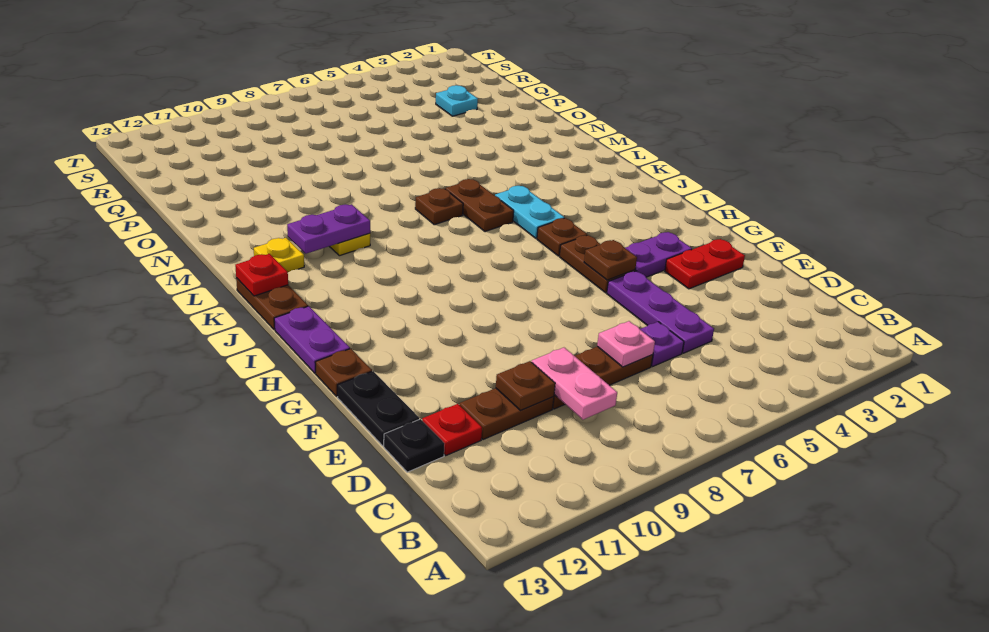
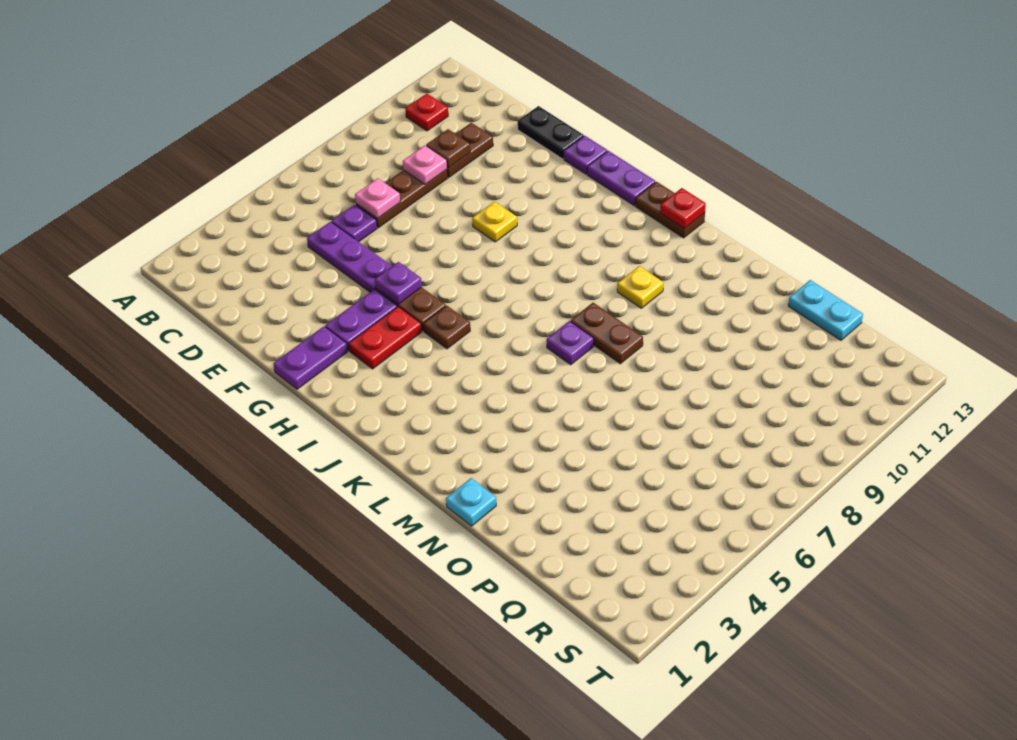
pink plate C9:D9 level 2 -> pink plate D9 level 2
red plate D12 level 1 -> red plate B11 level 1
black plate D13 level 1 -> none
red plate F2:F3 level 1 -> red plate H3:H4 level 1
brown plate G5 level 2 -> purple plate G5 level 2
brown plate G13 level 1 -> purple plate G13 level 1
cyan plate J5:K5 level 1 -> cyan plate P13:Q13 level 1
brown plate K6:L6 level 1 -> brown plate L8:M8 level 1
brown plate L7 level 1 -> purple plate L7 level 1
purple plate L10:L11 level 2 -> purple plate G1:G2 level 1
yellow plate L12 level 1 -> yellow plate G9 level 1
cyan plate Q3 level 1 -> cyan plate N1 level 1

